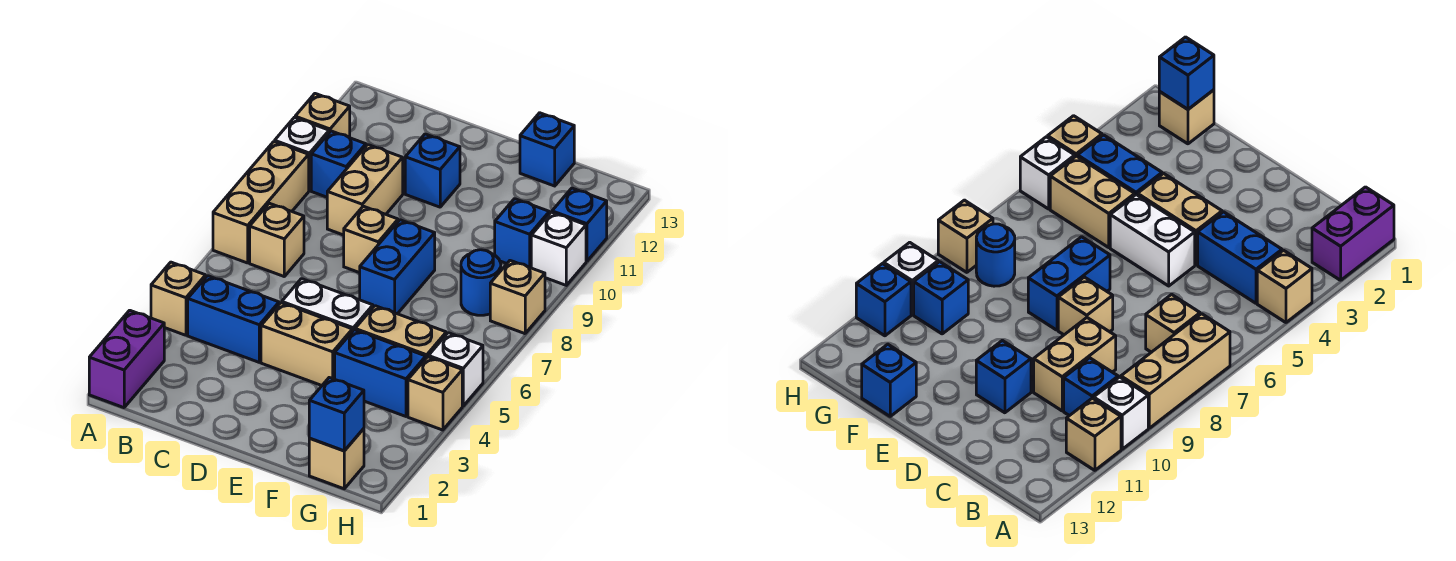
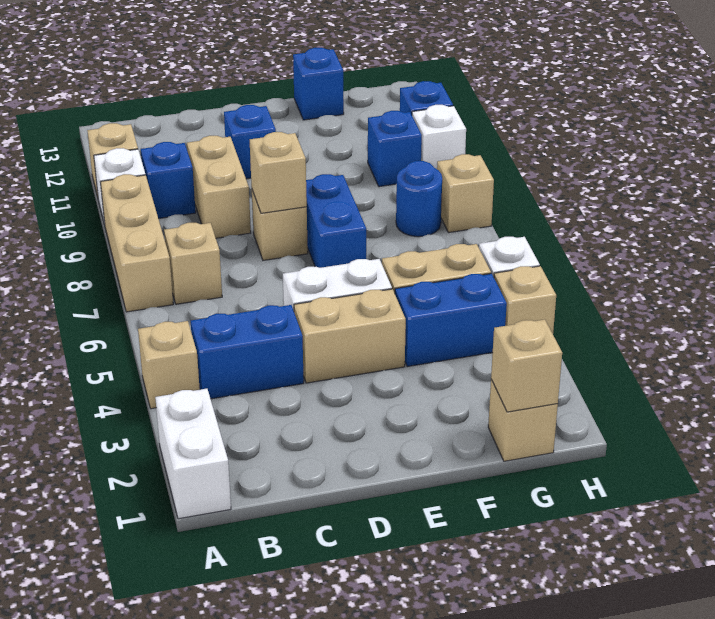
purple brick A1:A2 level 1 -> white brick A1:A2 level 1
none -> tan brick D8 level 2
blue brick G1 level 2 -> tan brick G1 level 2

